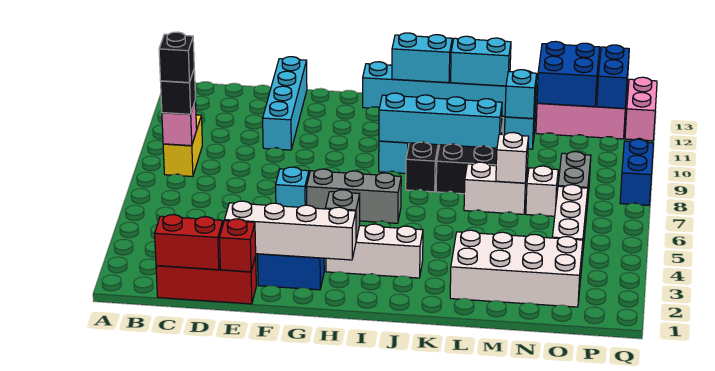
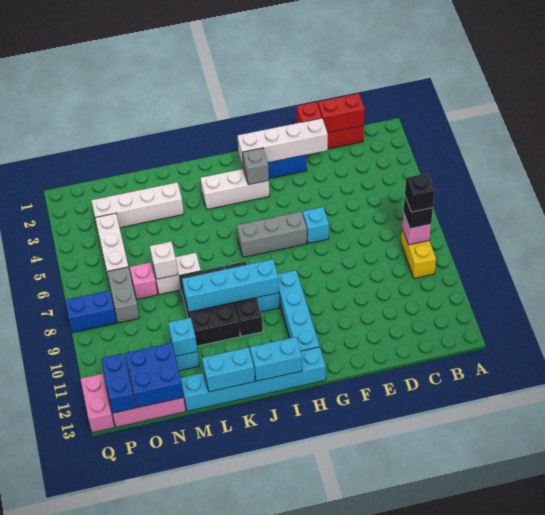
cyan brick E10:E13 level 1 -> cyan brick H9:H12 level 1
white brick L2:O3 level 1 -> white brick L3:O3 level 1
white brick N7 level 1 -> pink brick N7 level 1
blue brick Q8:Q9 level 1 -> blue brick P8:Q8 level 1

